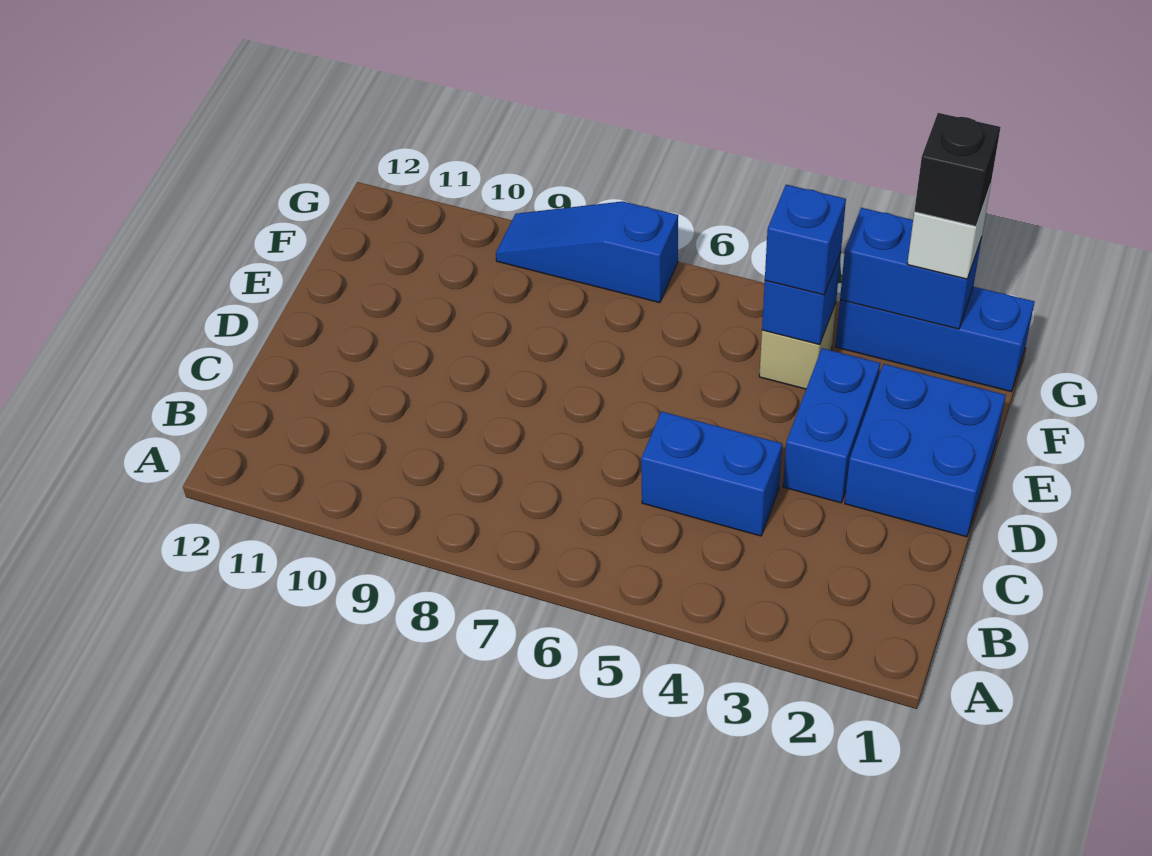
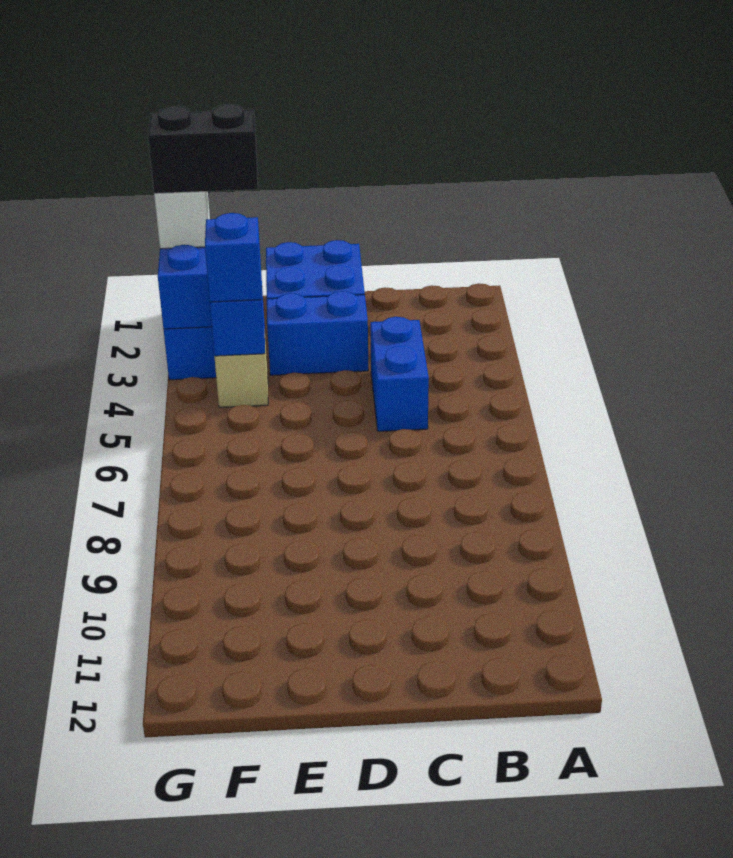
black brick G2 level 4 -> black brick F2:G2 level 4
blue slope G7:G9 level 1 top 7 -> none

